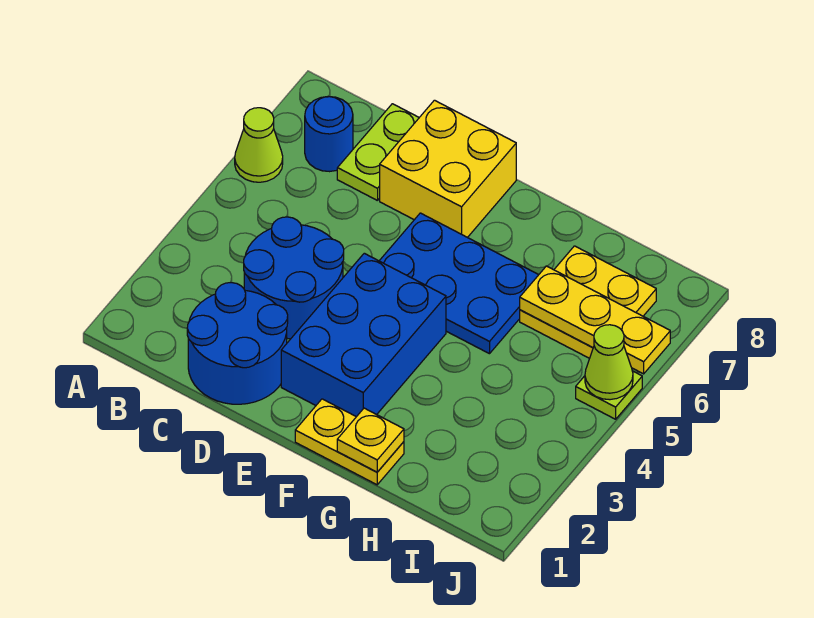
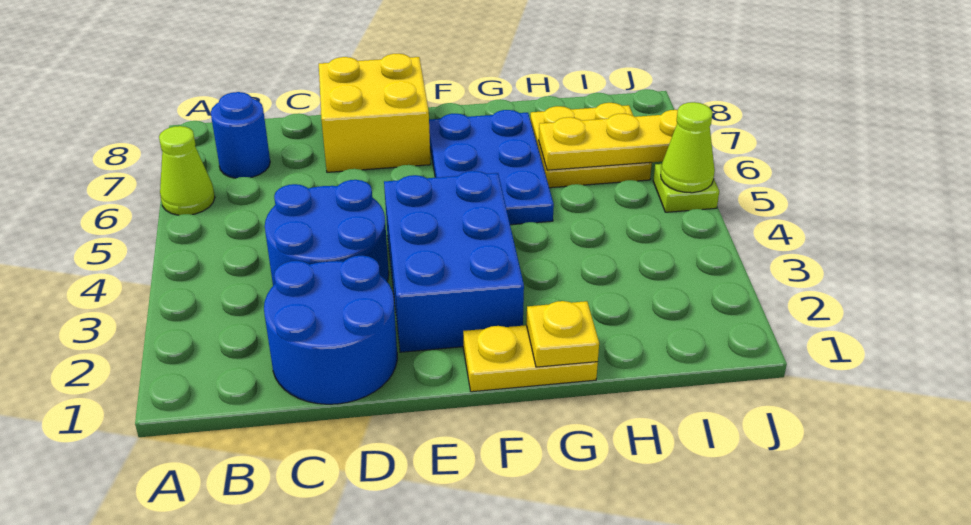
lime plate C7:C8 level 1 -> none
blue plate E5:G6 level 1 -> blue plate F5:G7 level 1

